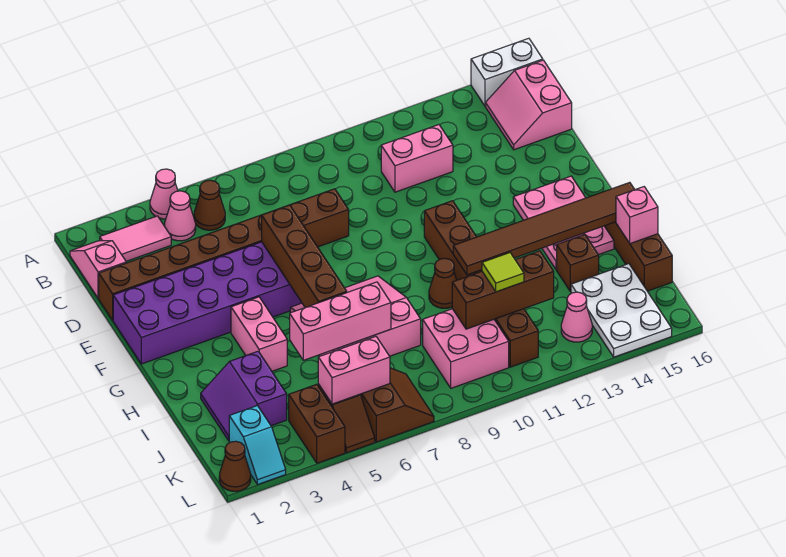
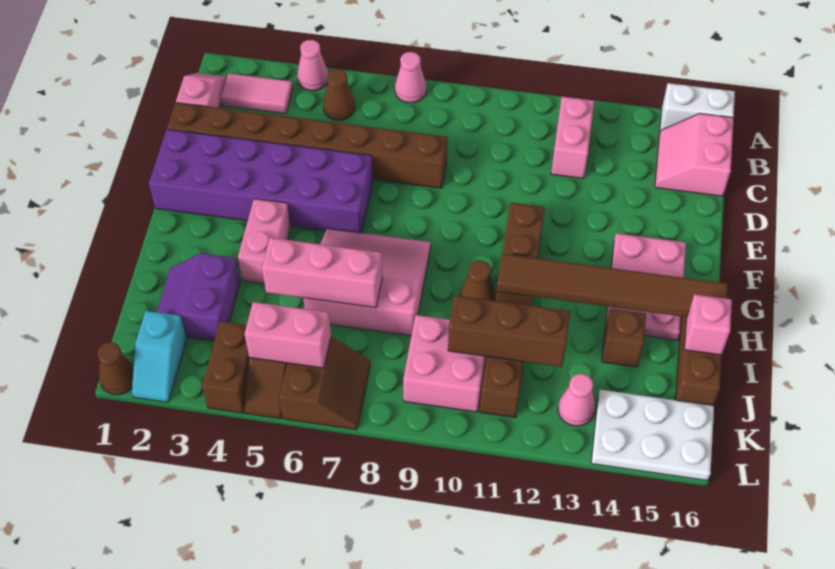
pink cone B4 level 1 -> pink cone A7 level 1
pink brick C11:C12 level 1 -> pink brick B12:C12 level 1
brown brick E6:H6 level 2 -> none
lime tile J11 level 3 -> none
white plate J14:L15 level 1 -> white plate K14:L16 level 1

